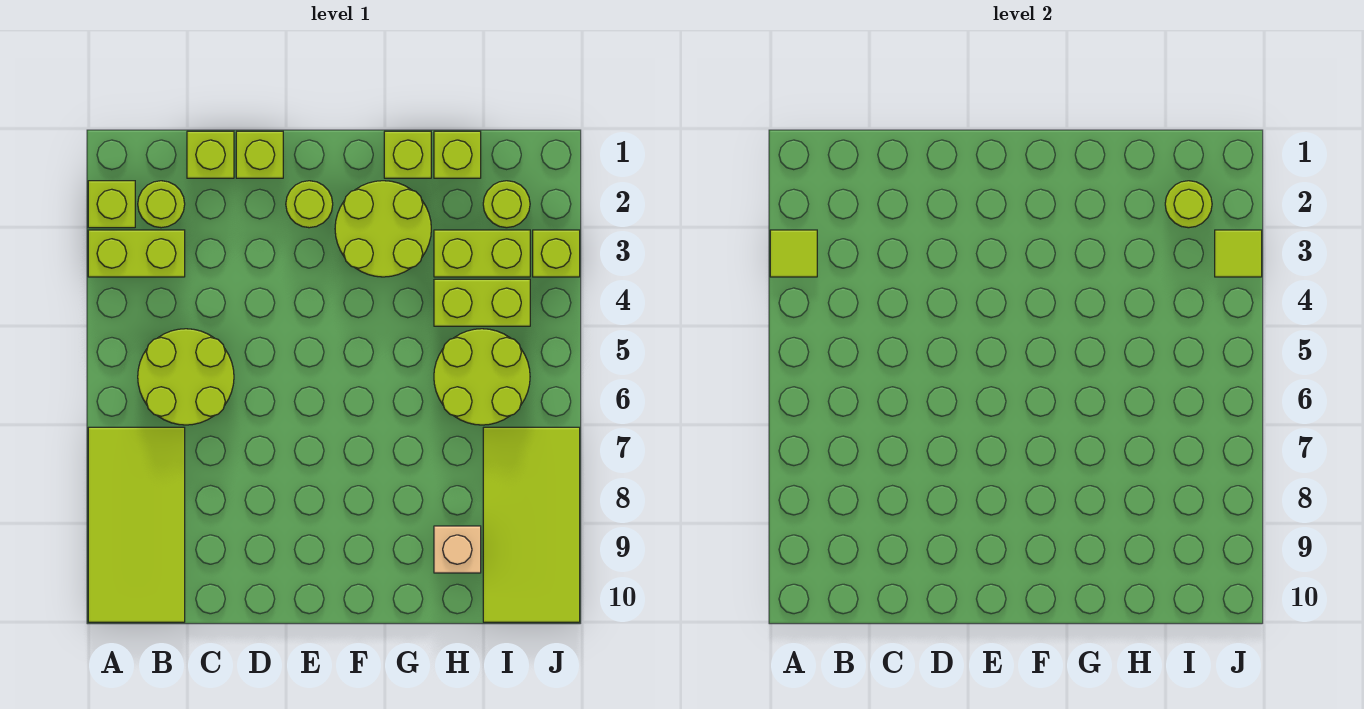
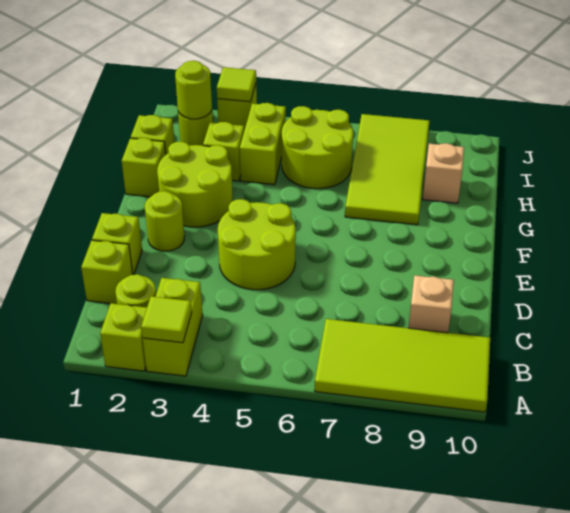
lime round brick B5:C6 level 1 -> lime round brick D4:E5 level 1
none -> tan brick C9 level 1
lime brick H3:I3 level 1 -> lime brick H3 level 1
lime tile I7:J10 level 1 -> lime tile G7:J8 level 1

